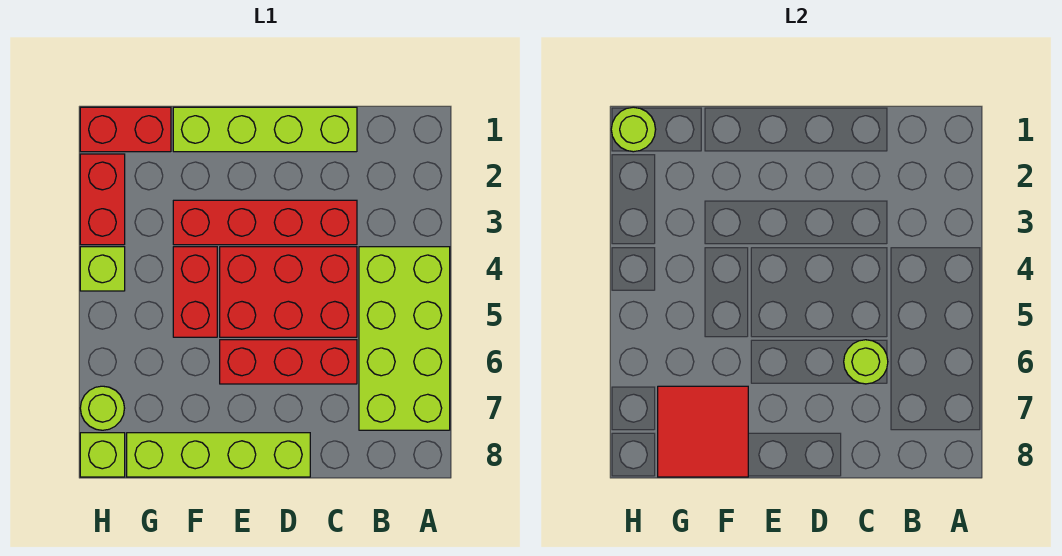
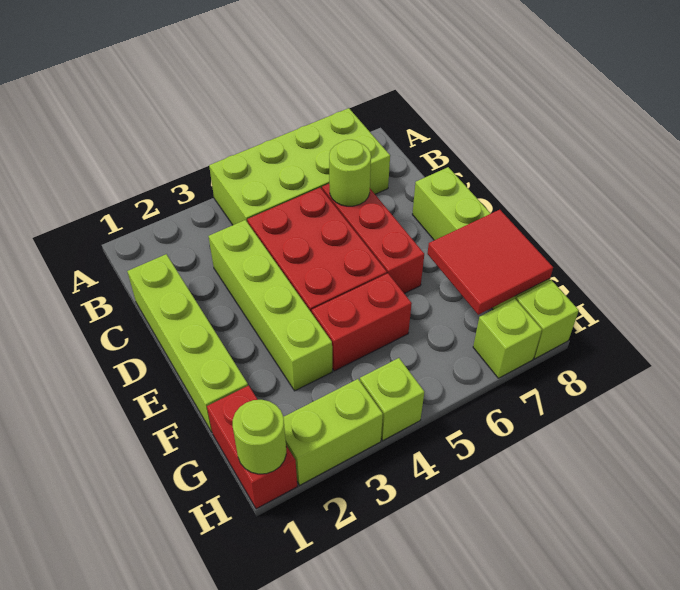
red brick C3:F3 level 1 -> lime brick C3:F3 level 1
red brick H2:H3 level 1 -> lime brick H2:H3 level 1
lime round brick H7 level 1 -> lime brick H7 level 1

